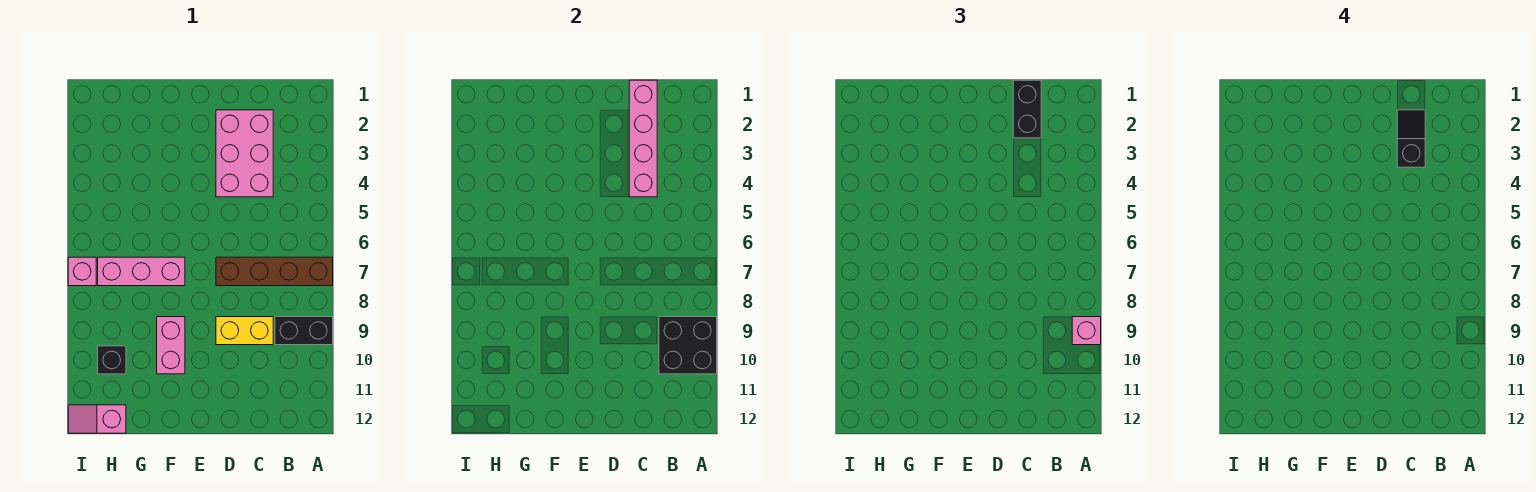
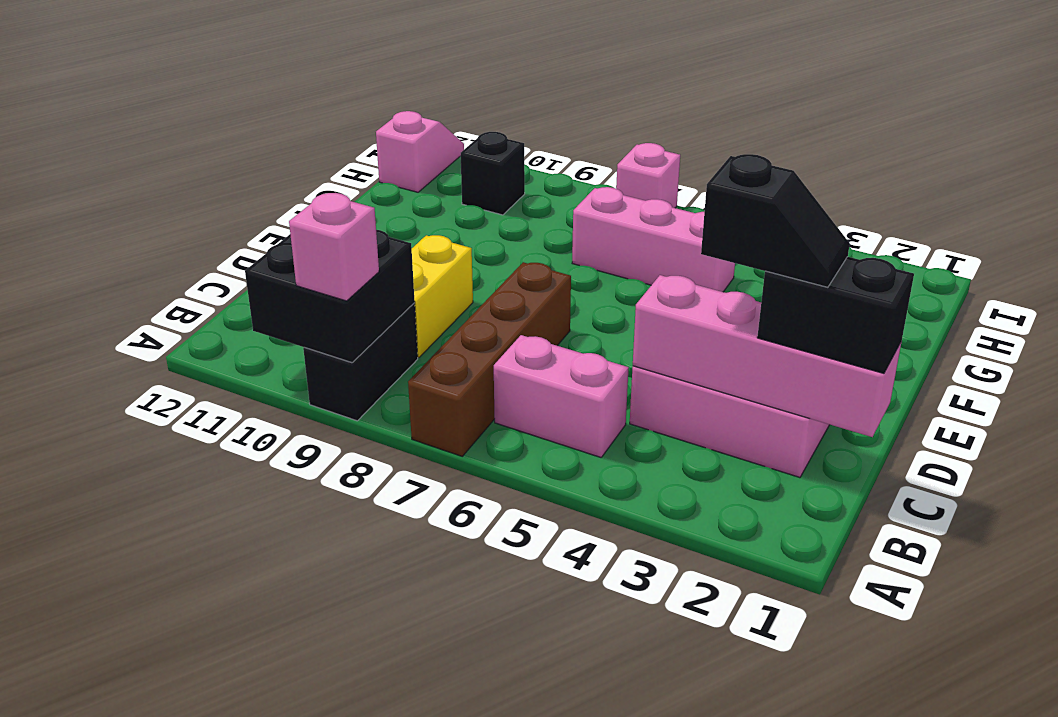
pink brick F7:H7 level 1 -> pink brick G5:G7 level 1
pink brick F9:F10 level 1 -> pink brick B5:B6 level 1

